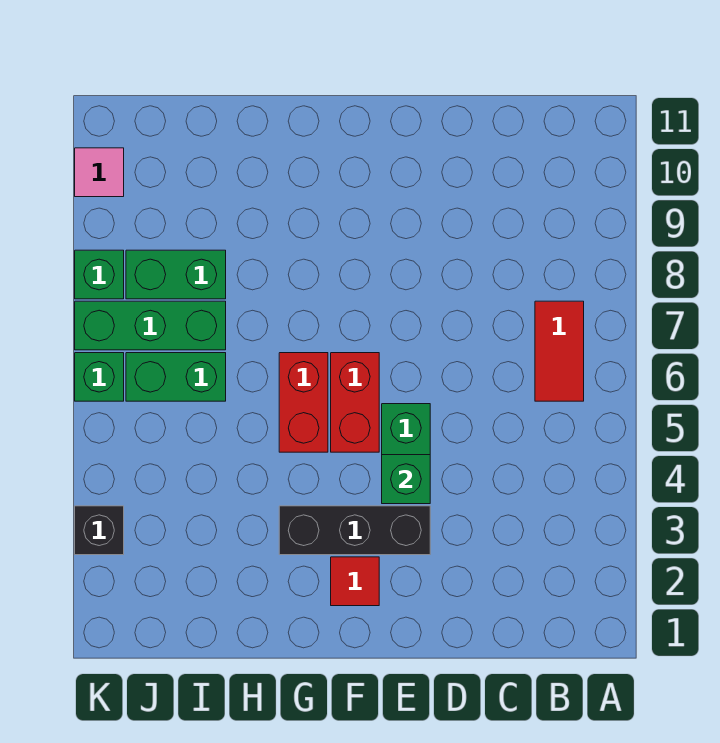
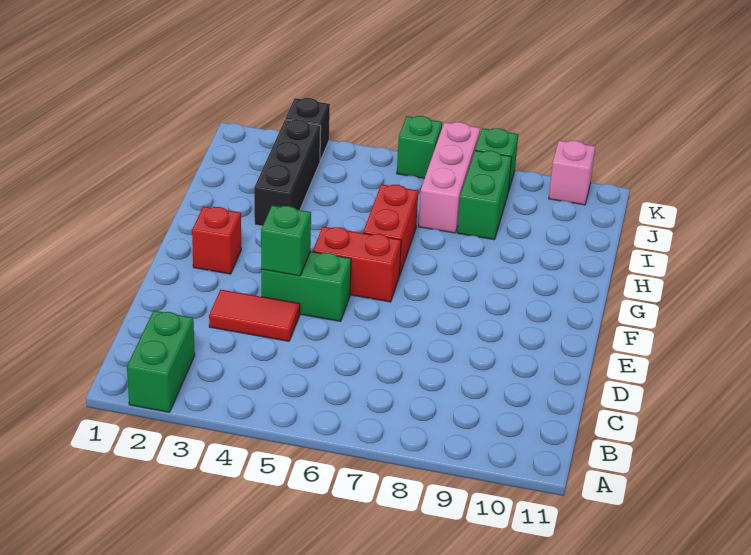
red tile B6:B7 level 1 -> red tile D3:D4 level 1
black brick E3:G3 level 1 -> black brick H3:J3 level 1
red tile F2 level 1 -> red brick F2 level 1
red brick G5:G6 level 1 -> red brick G6:H6 level 1
green brick I6:J6 level 1 -> green brick A2:B2 level 1
green brick I7:K7 level 1 -> pink brick I7:K7 level 1
pink tile K10 level 1 -> pink brick K10 level 1

